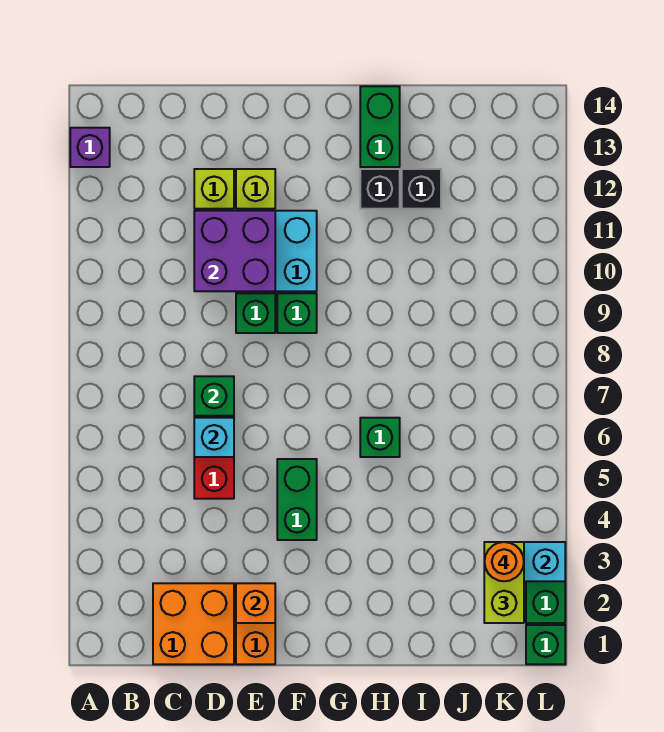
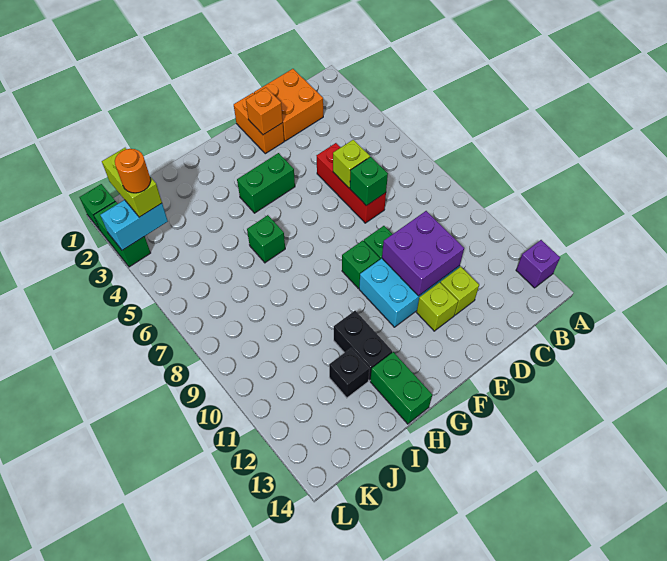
cyan brick D6 level 2 -> lime brick D6 level 2
green brick F4:F5 level 1 -> green brick F4:G4 level 1
black brick H12 level 1 -> black brick H11:H12 level 1

